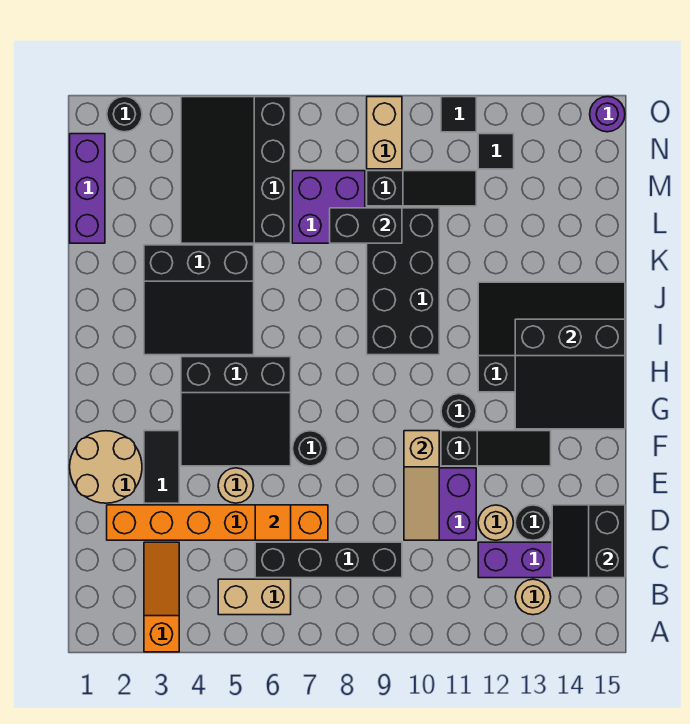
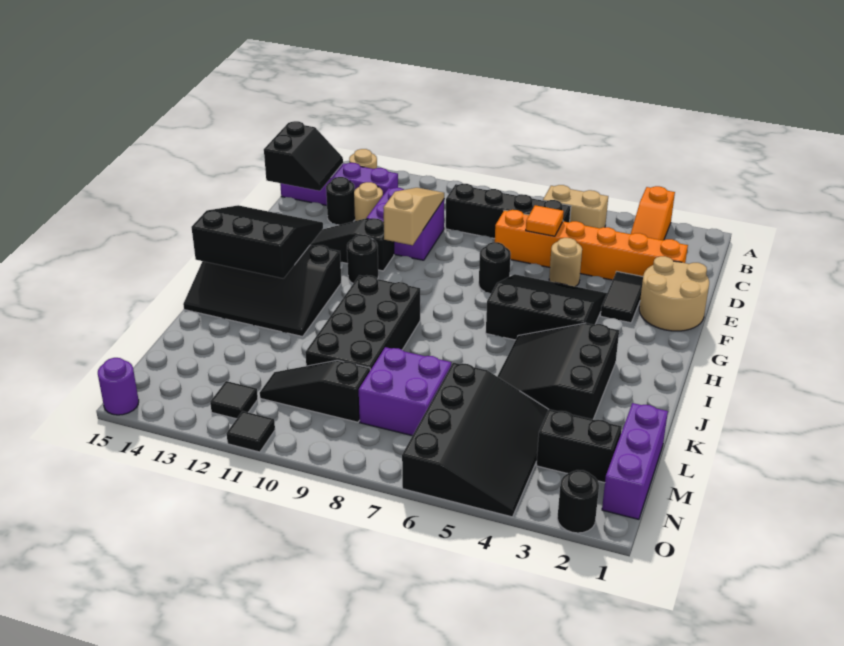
black slope I3:K5 level 1 top K -> black slope I3:K5 level 1 top 3
black brick L8:L9 level 2 -> black brick M2:M3 level 1
tan brick N9:O9 level 1 -> none

